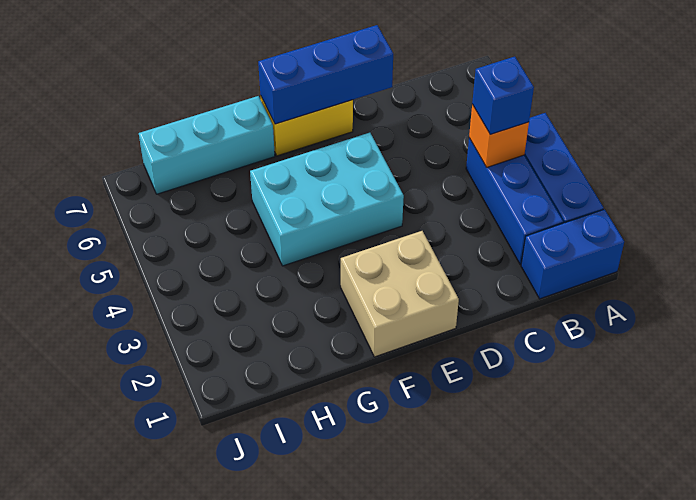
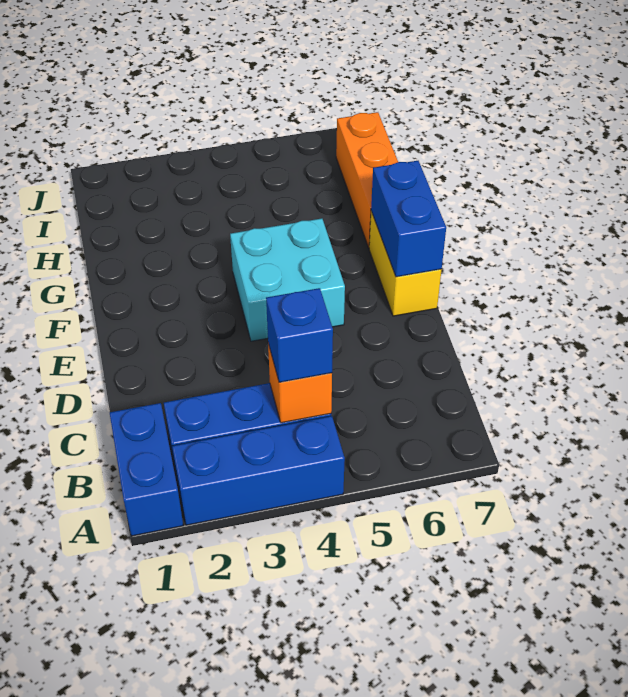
blue brick D7:F7 level 2 -> blue brick E7:F7 level 2
tan brick E1:F2 level 1 -> none
cyan brick E4:G5 level 1 -> cyan brick E4:F5 level 1
cyan brick G7:I7 level 1 -> orange brick G7:I7 level 1

